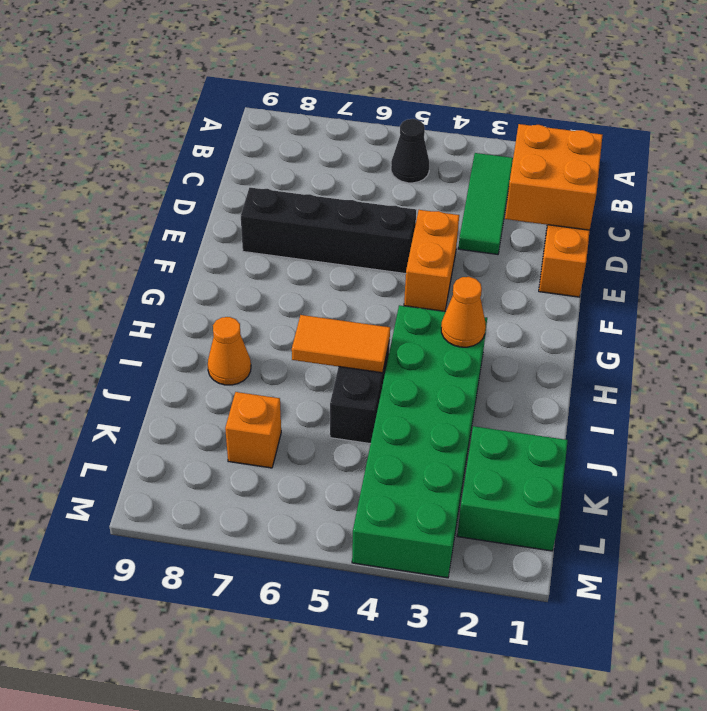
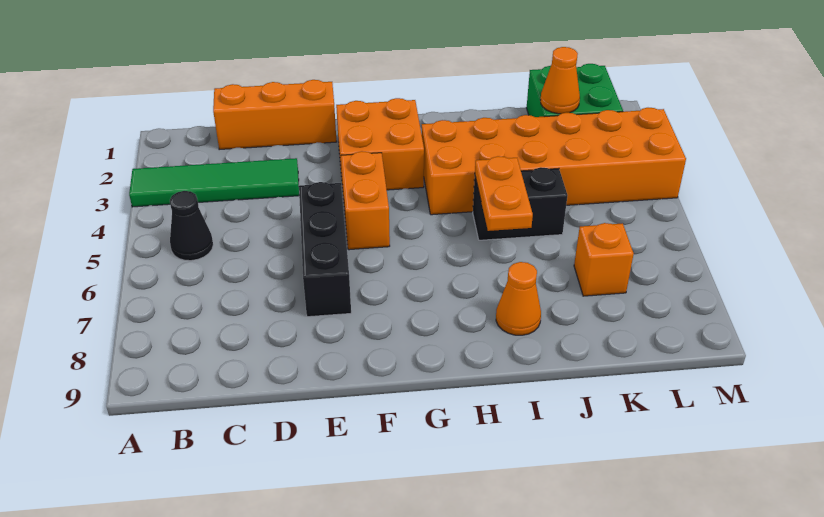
green tile B3:D3 level 1 -> green tile A3:D3 level 1
orange brick C1:D2 level 2 -> orange brick F2:G3 level 1
orange brick E4:F4 level 1 -> orange brick F4:F5 level 1
black brick E5:E8 level 1 -> black brick E5:E7 level 1
green brick H3:M4 level 1 -> orange brick H3:M4 level 1
orange cone H3 level 2 -> orange cone K2 level 2
orange tile I5:I6 level 2 -> orange plate I5:I6 level 2

